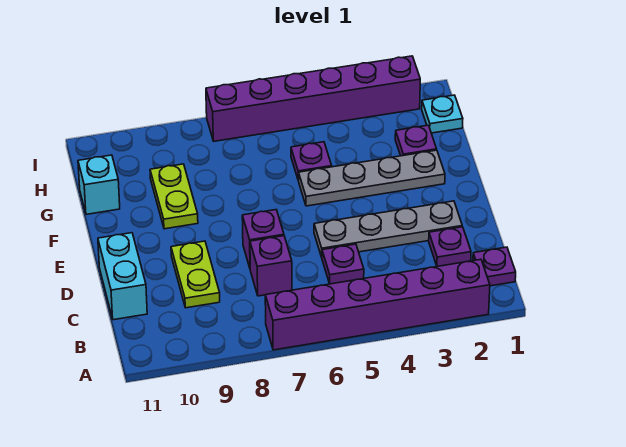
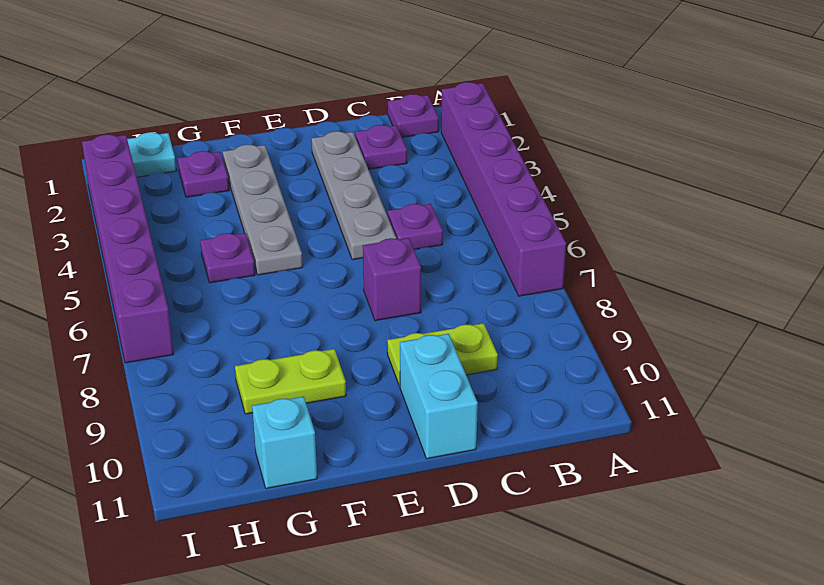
purple brick C7 level 1 -> none
cyan brick C11:D11 level 1 -> cyan brick D10:D11 level 1

